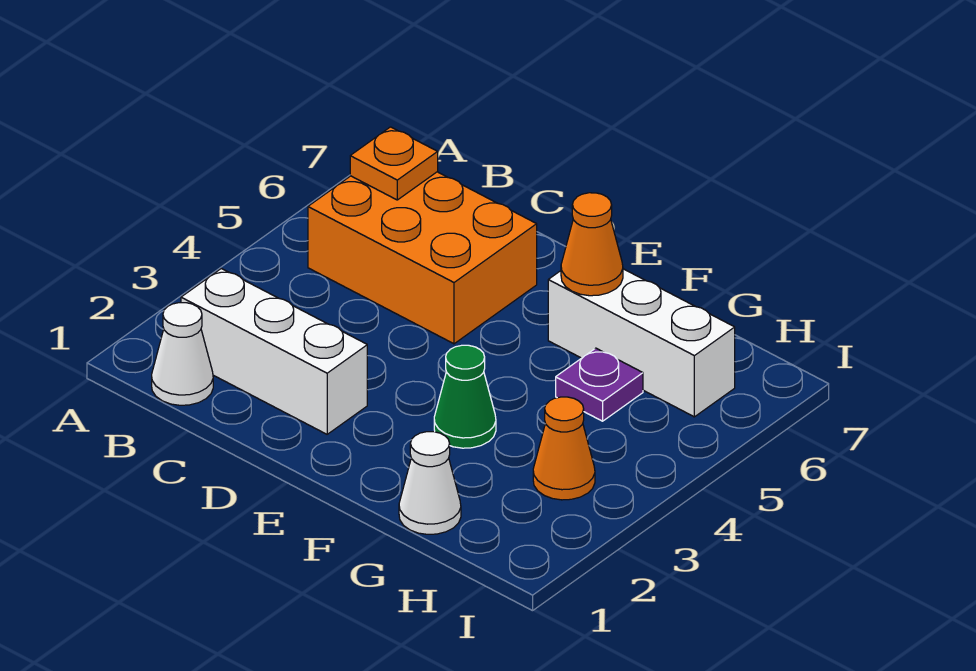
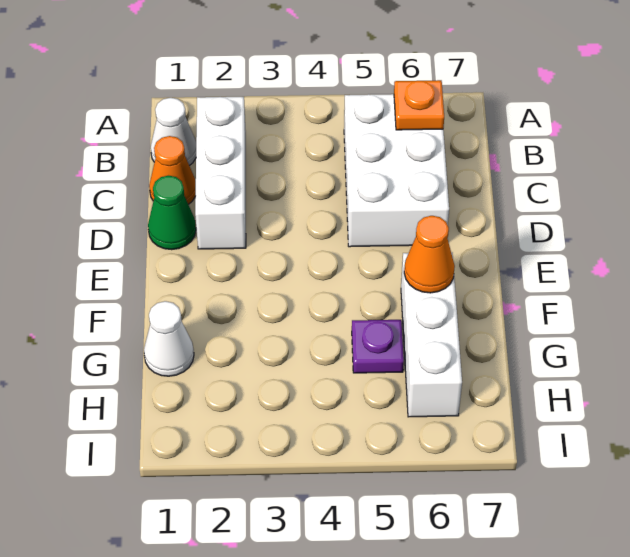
orange brick B5:D6 level 1 -> white brick B5:D6 level 1
green cone F3 level 1 -> green cone D1 level 1
orange cone H3 level 1 -> orange cone C1 level 1

